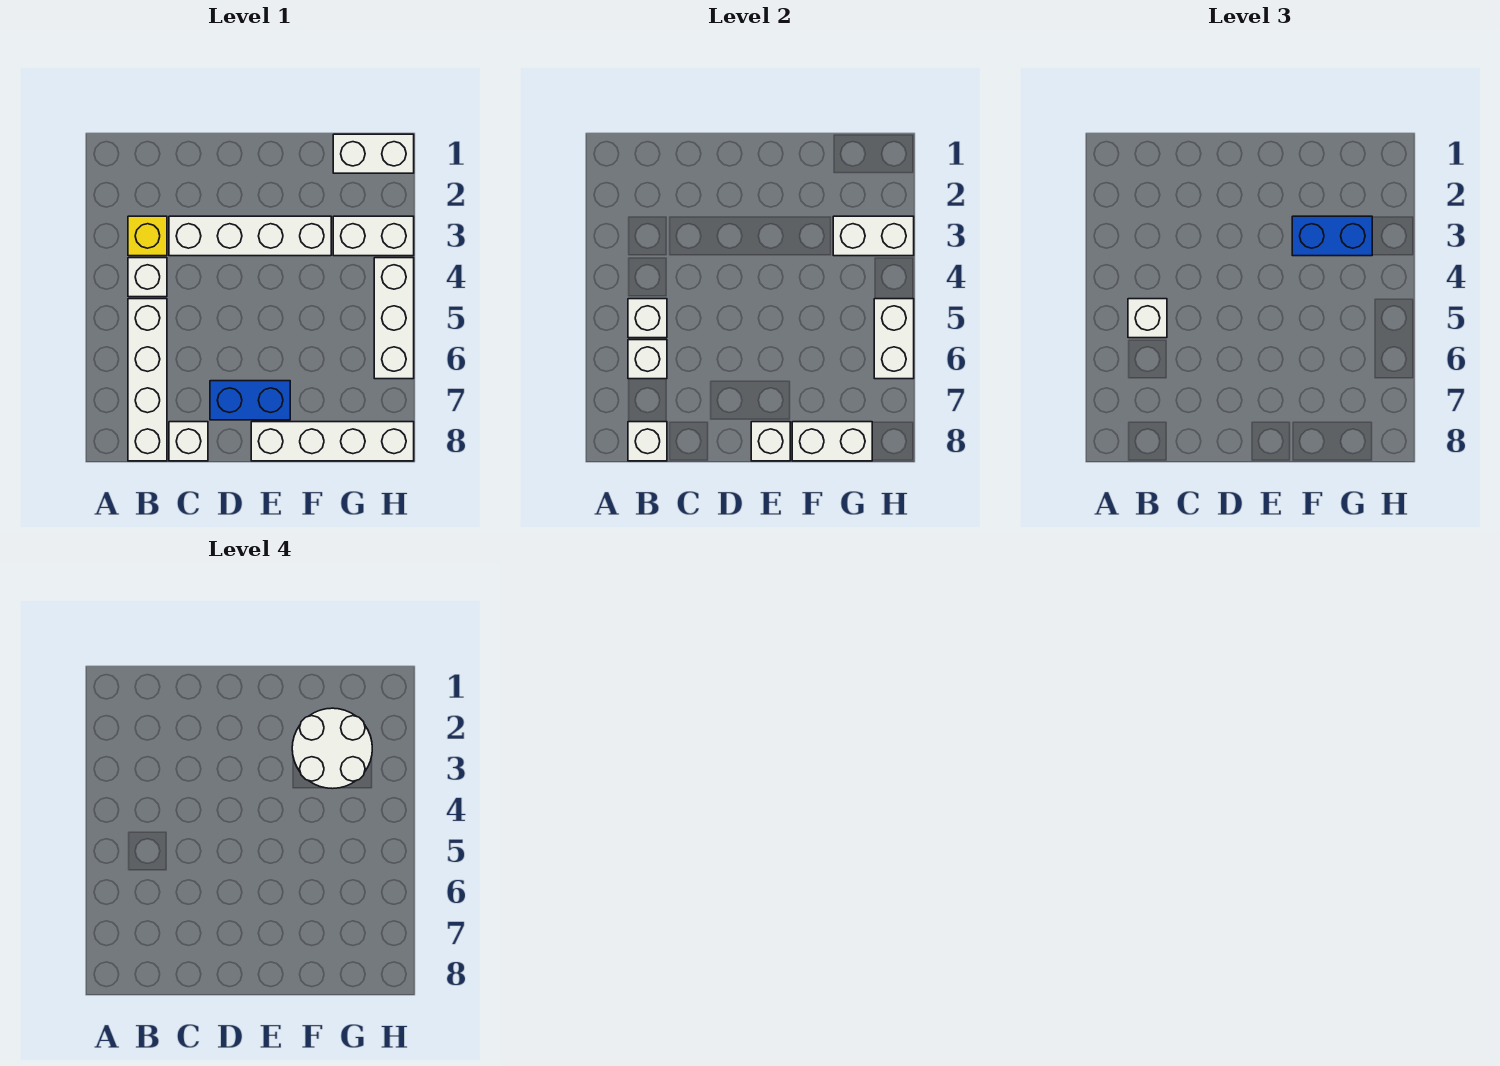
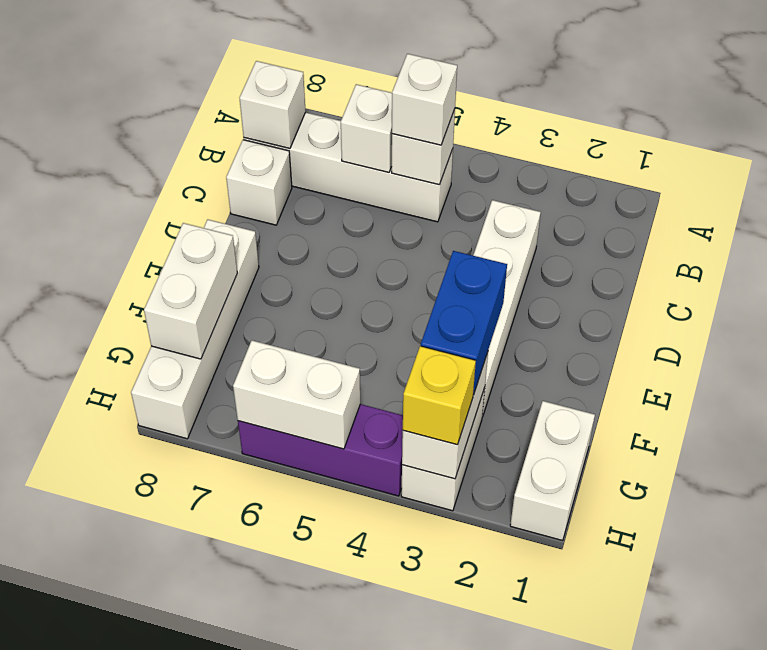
yellow brick B3 level 1 -> yellow brick H3 level 3
white brick B4 level 1 -> none
blue brick D7:E7 level 1 -> none
white brick E8 level 2 -> none
white round brick F2:G3 level 4 -> none
white brick H4:H6 level 1 -> purple brick H4:H6 level 1

